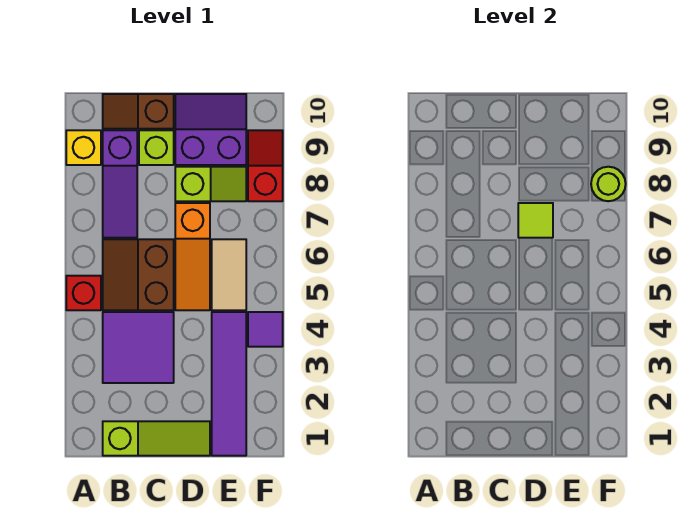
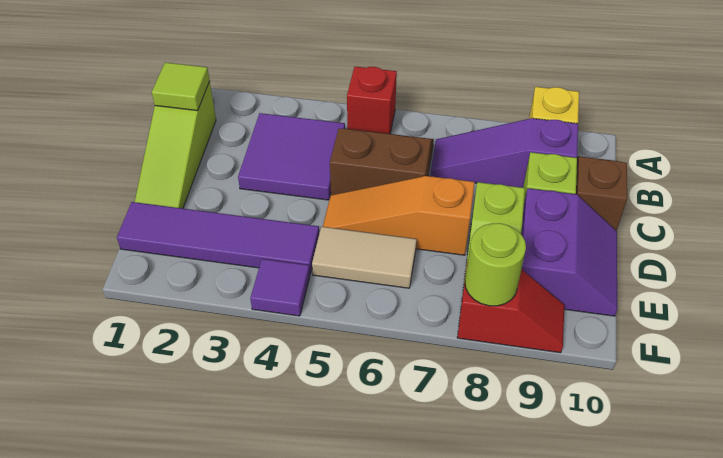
lime tile D7 level 2 -> lime tile B1 level 2

